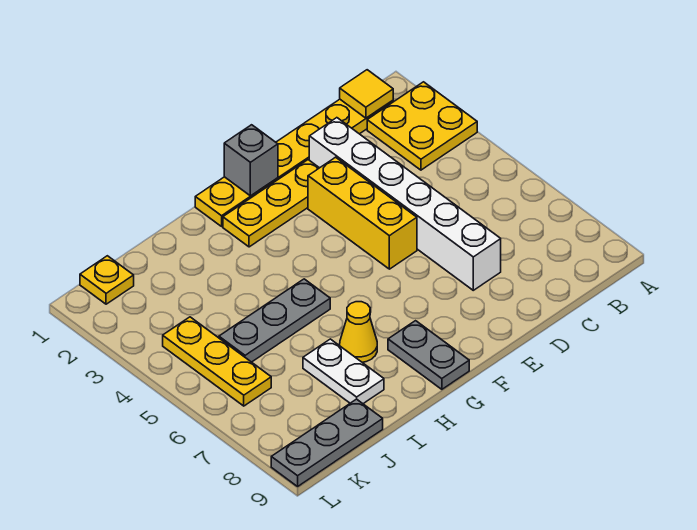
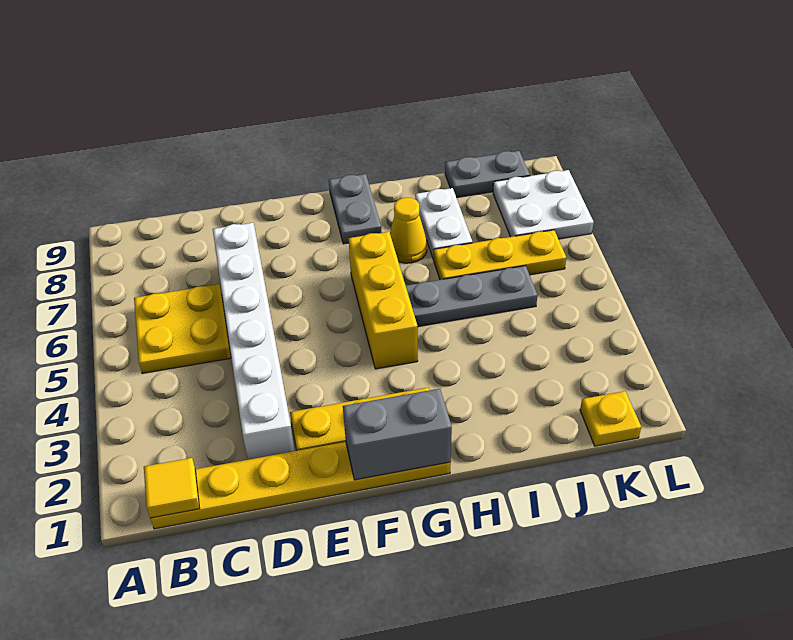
yellow plate A2:B3 level 1 -> yellow plate B5:C6 level 1
yellow brick E3:E5 level 1 -> yellow brick G4:G6 level 1
grey brick F1 level 2 -> grey brick F1:G1 level 2
grey plate J9:L9 level 1 -> grey plate J9:K9 level 1
yellow plate K4:K6 level 1 -> yellow plate I6:K6 level 1
none -> white plate K7:L8 level 1

